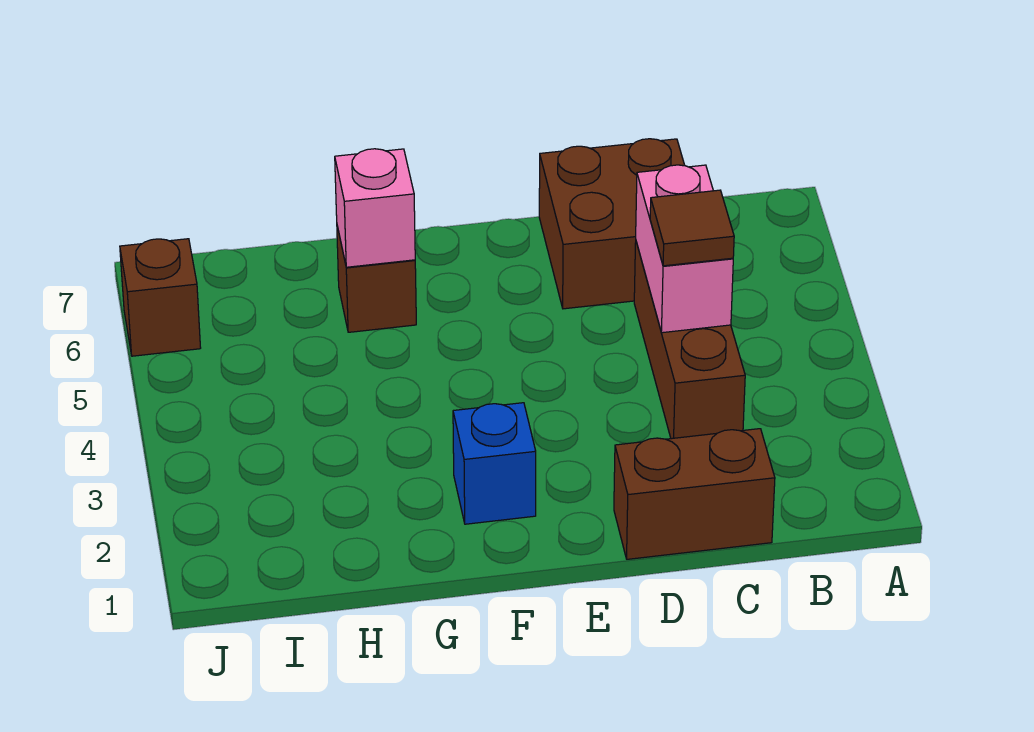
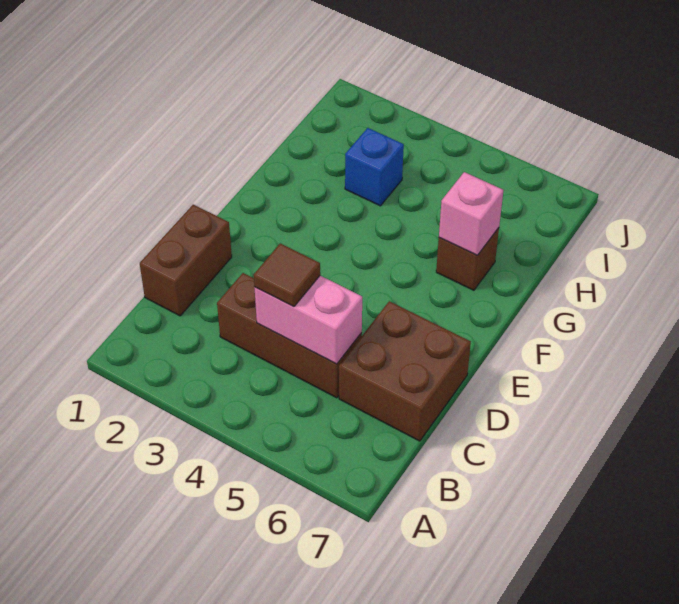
blue brick F2 level 1 -> blue brick H3 level 1
brown brick J6 level 1 -> none

